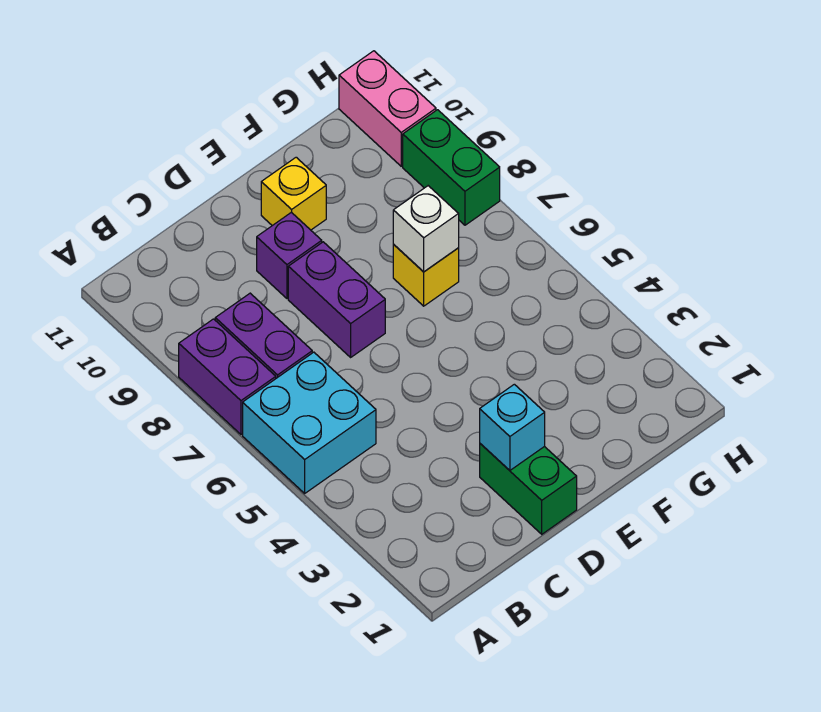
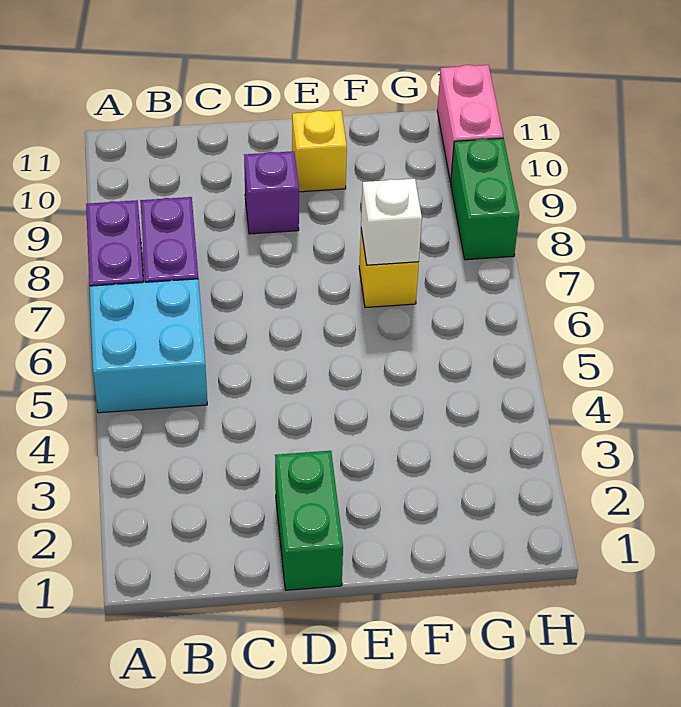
cyan brick D2 level 2 -> none
purple brick D7:D8 level 1 -> none

